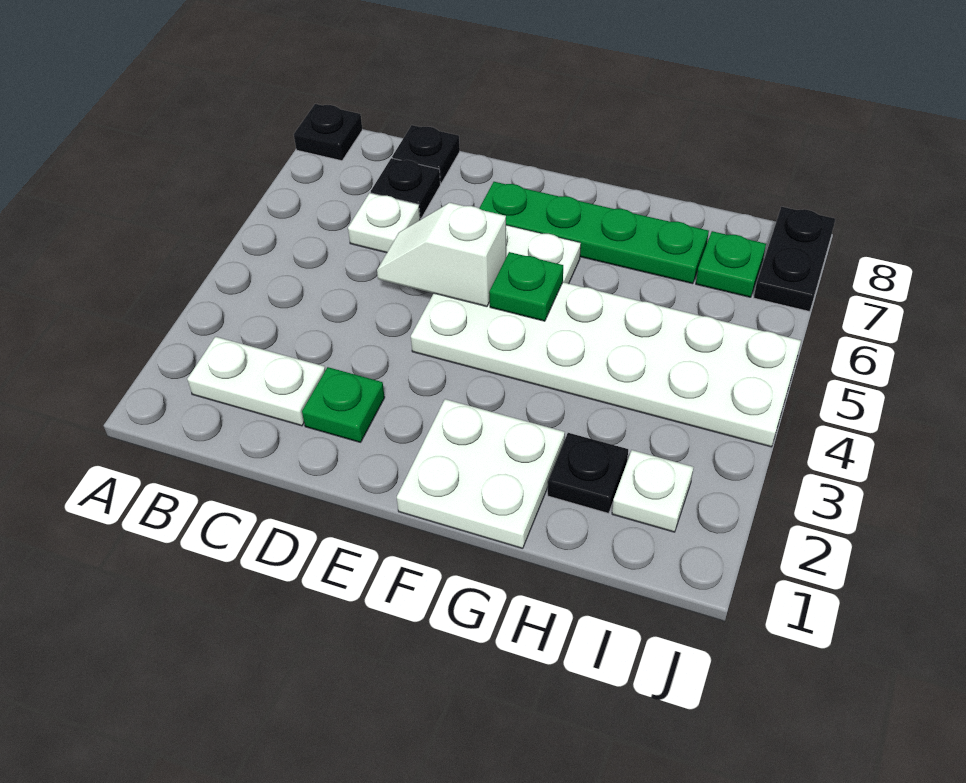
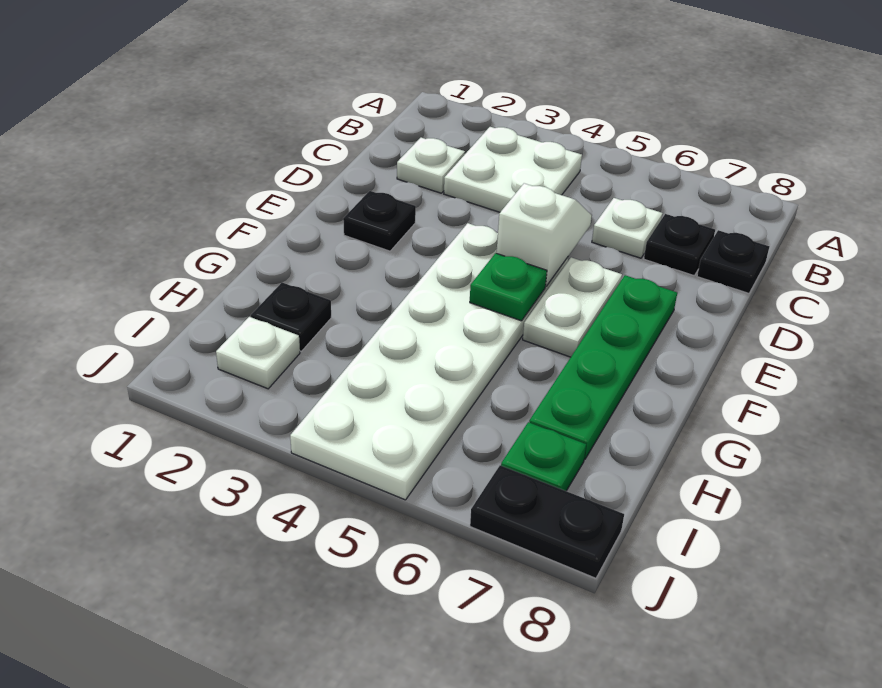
black plate A8 level 1 -> black plate E2 level 1
white plate B2:C2 level 1 -> white plate C2 level 1
green plate D2 level 1 -> none
white plate F1:G2 level 1 -> white plate B3:C4 level 1

